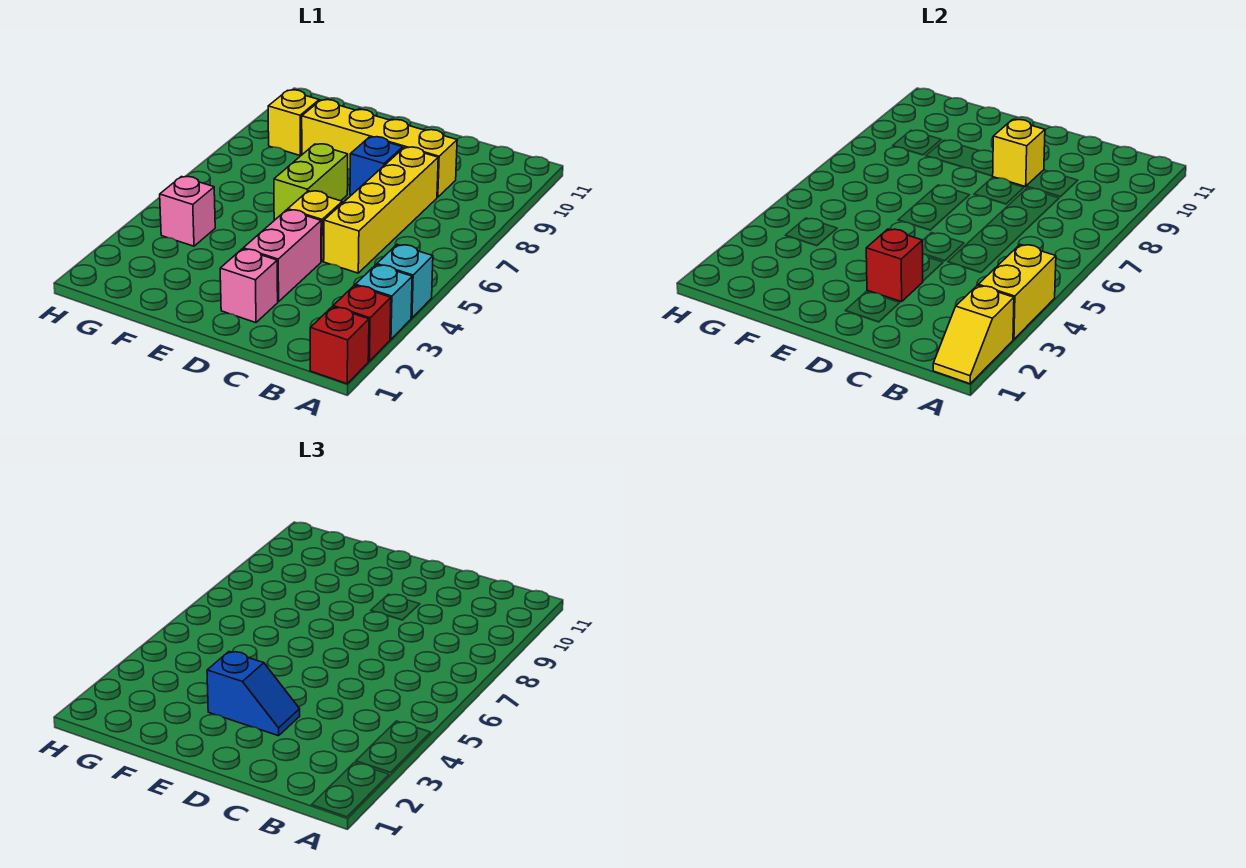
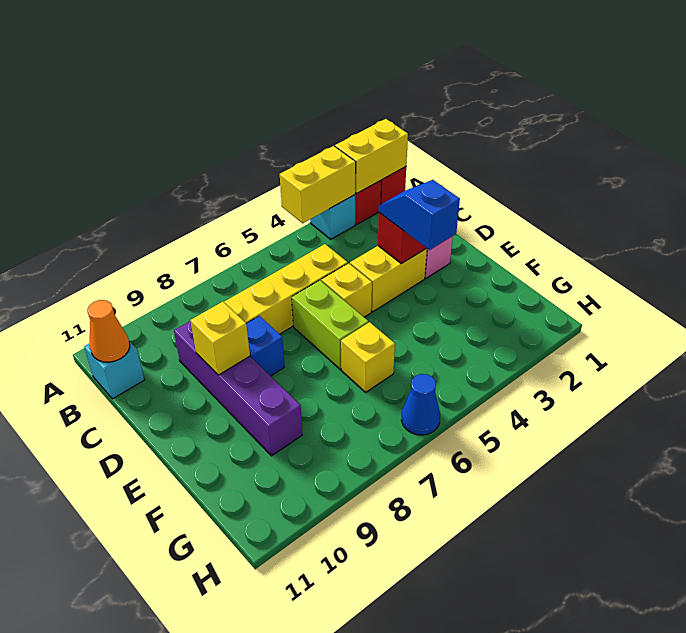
yellow slope A1:A2 level 2 top 2 -> yellow brick A1:A2 level 2
cyan brick A4 level 1 -> cyan brick B11 level 1
none -> orange cone B11 level 2
yellow brick C9:F9 level 1 -> purple brick C9:F9 level 1
pink brick D3:D4 level 1 -> yellow brick D3:D4 level 1
lime brick E6:E7 level 1 -> lime brick D6:E6 level 1
pink brick G4 level 1 -> none
yellow brick G9 level 1 -> yellow brick F6 level 1
none -> blue cone H6 level 1

